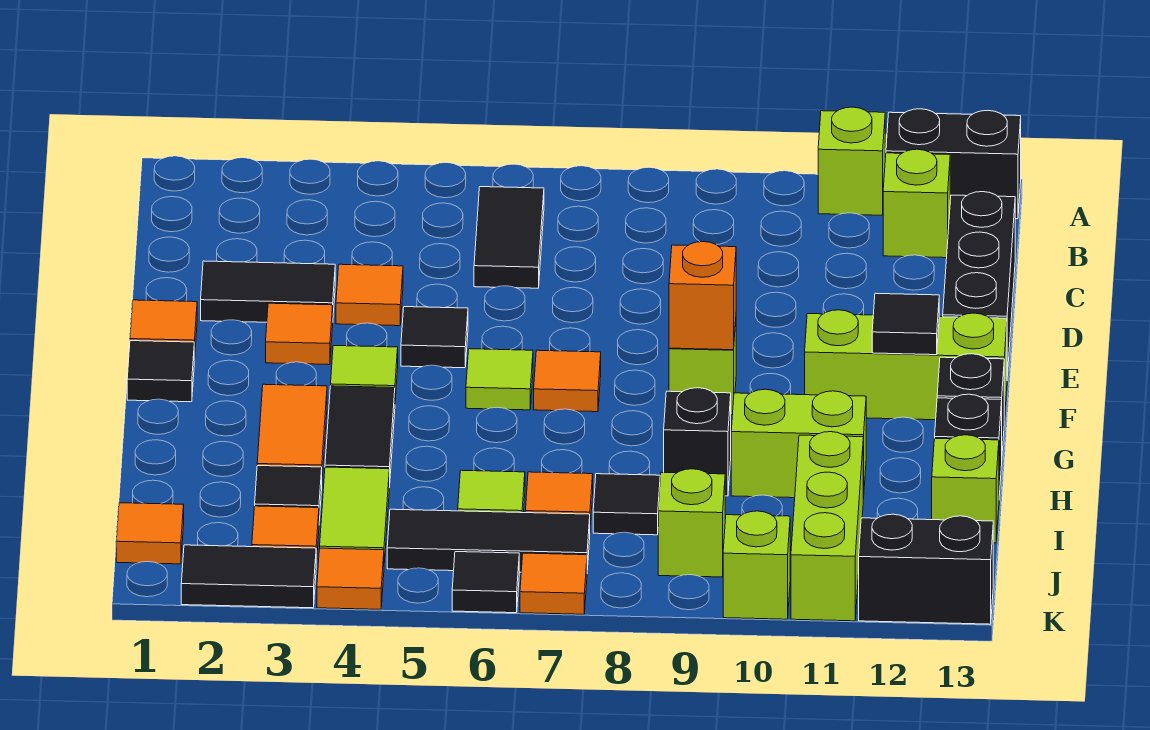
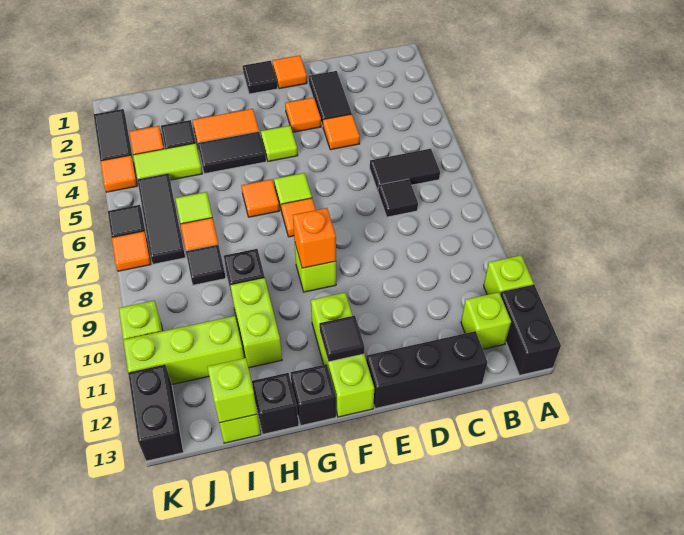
black tile E5 level 1 -> black tile C7 level 1
orange tile J1 level 1 -> orange tile G6 level 1
lime brick J9 level 1 -> lime brick I13 level 2

